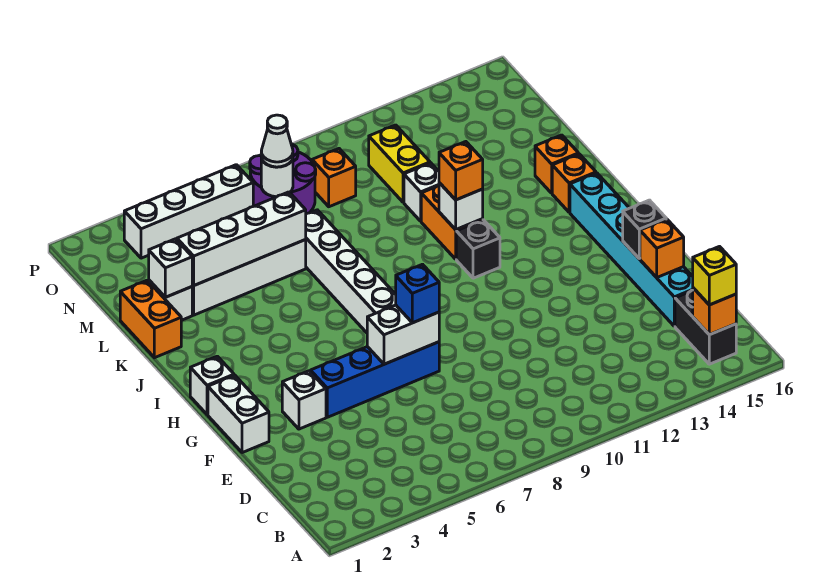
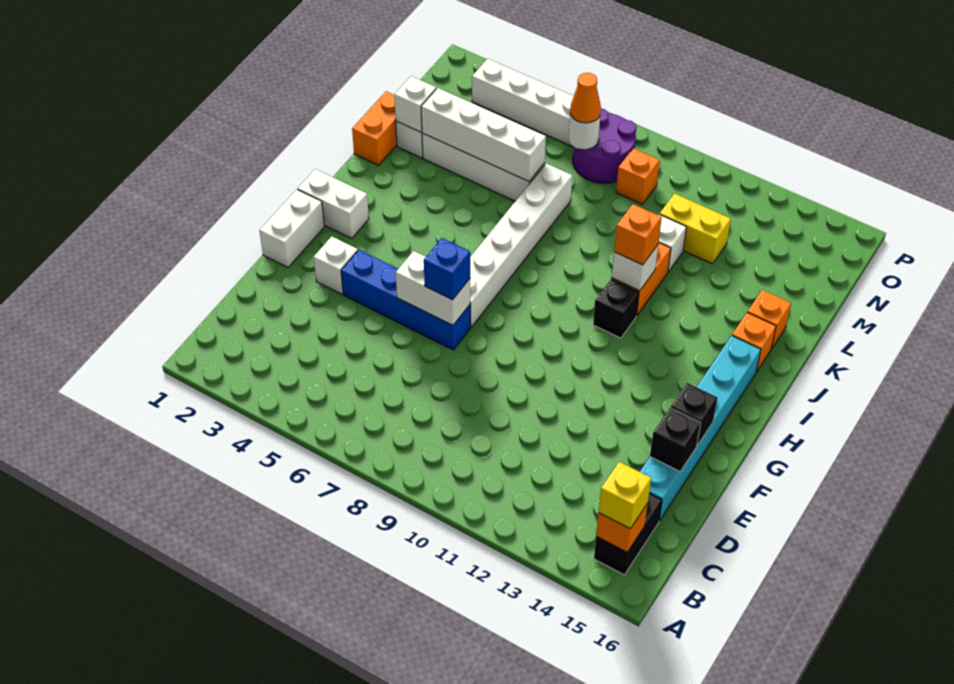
orange brick E15 level 2 -> black brick E15 level 2
white brick H1 level 1 -> white brick H1:H2 level 1
yellow brick M11:N11 level 1 -> yellow brick M11:M12 level 1
white cone N7 level 3 -> orange cone N7 level 3

